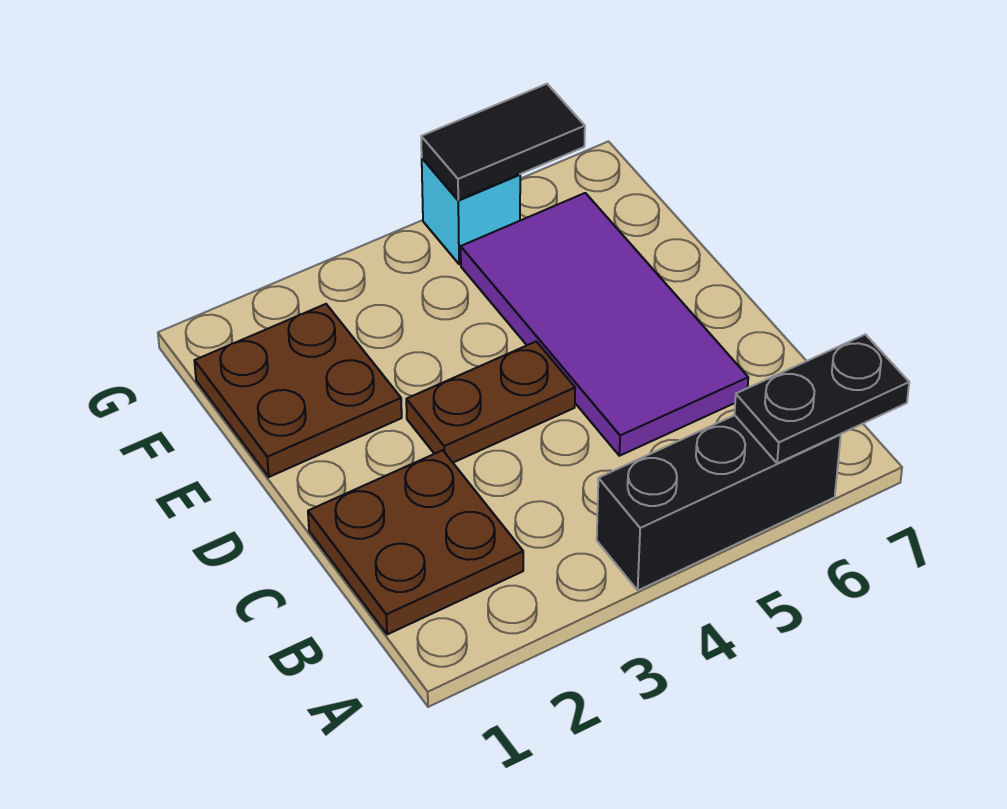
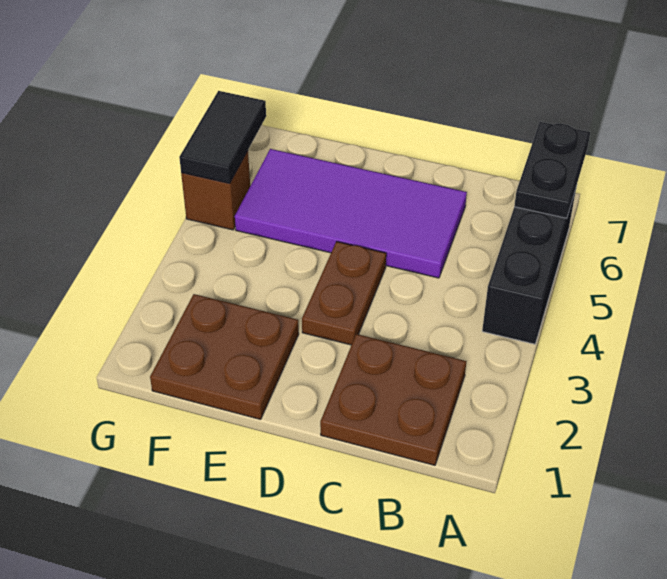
cyan brick G5 level 1 -> brown brick G5 level 1

